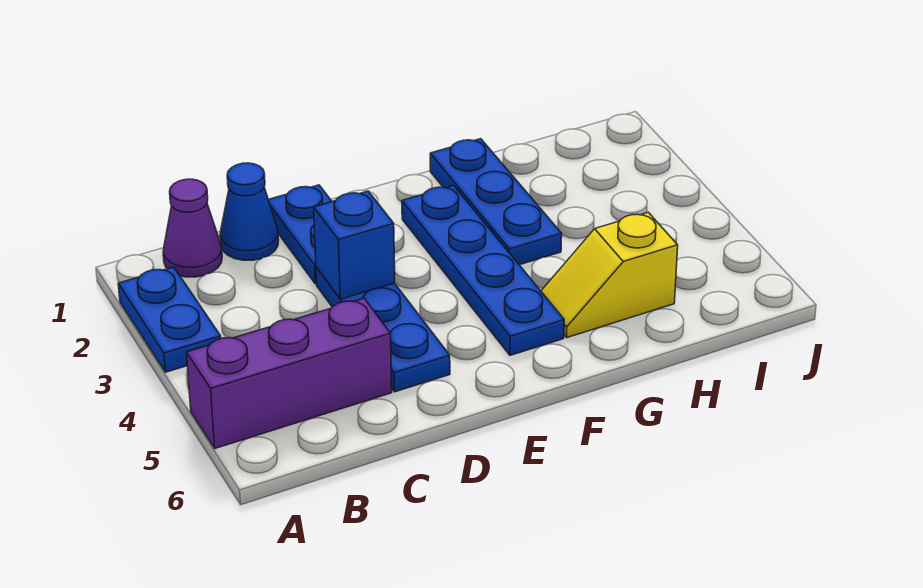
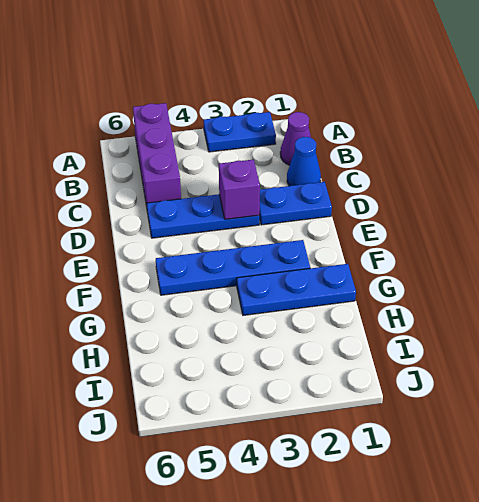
blue brick D3 level 2 -> purple brick D3 level 2
yellow slope G5:H5 level 1 top H -> none

